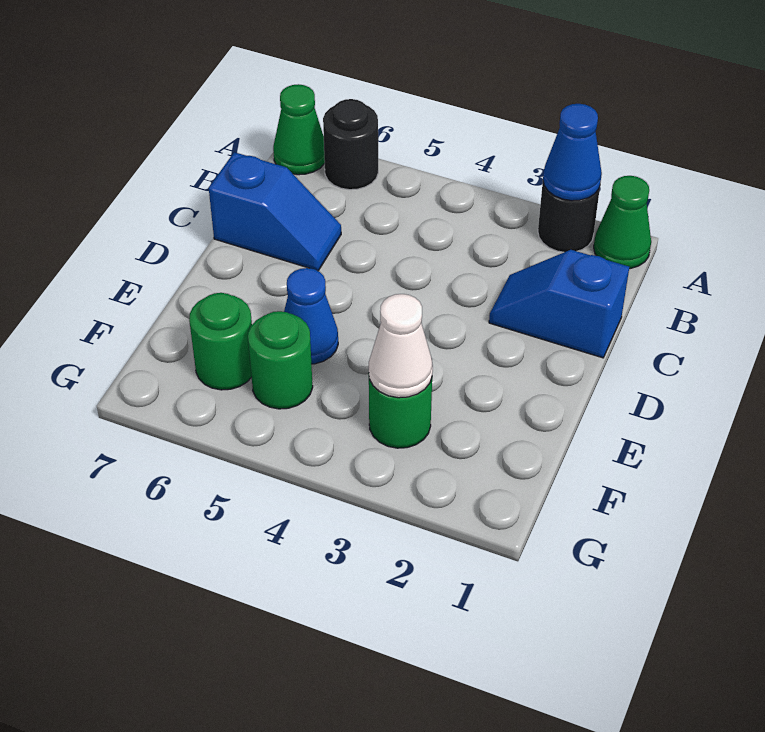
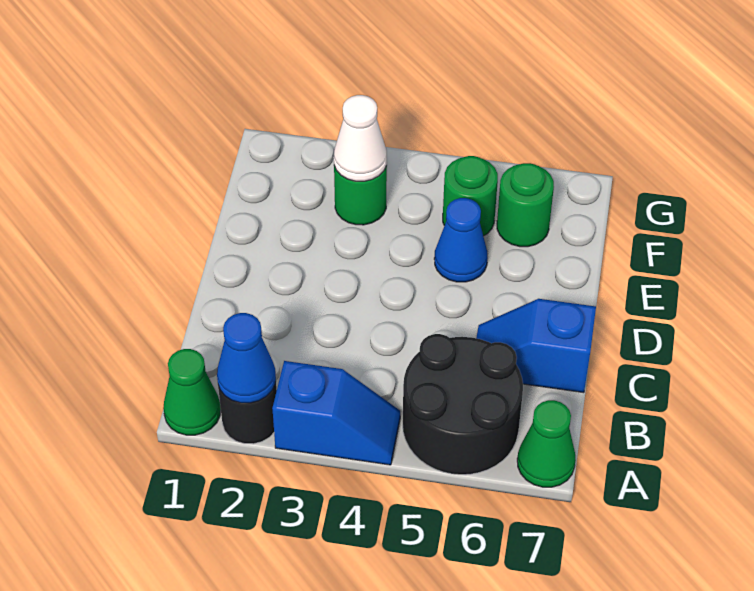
black round brick A6 level 1 -> black round brick A5:B6 level 1
blue slope C1:C2 level 1 top 1 -> blue slope A3:A4 level 1 top 3

